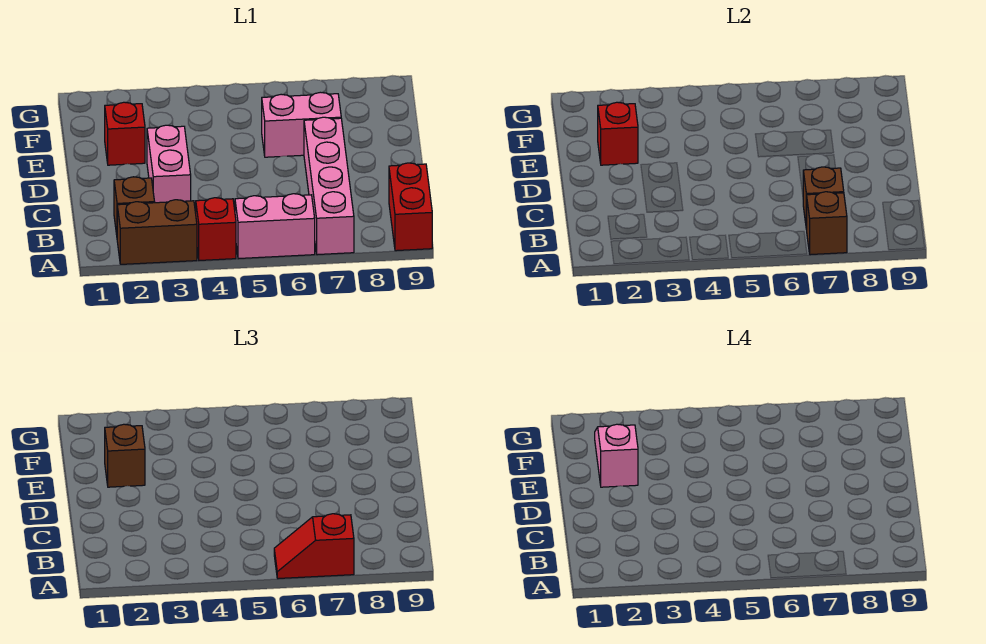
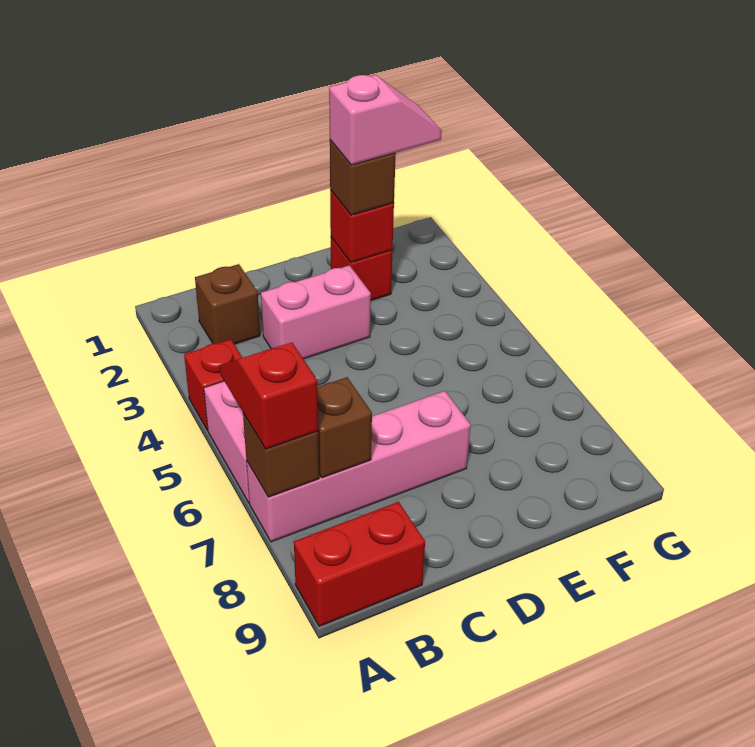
brown brick A2:A3 level 1 -> none
pink brick E6:E7 level 1 -> none

